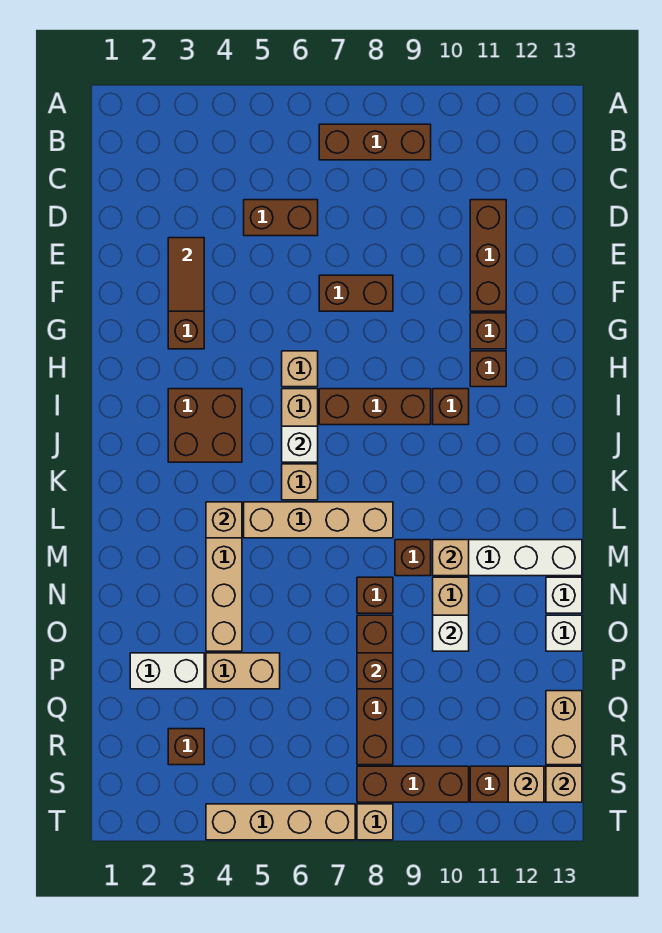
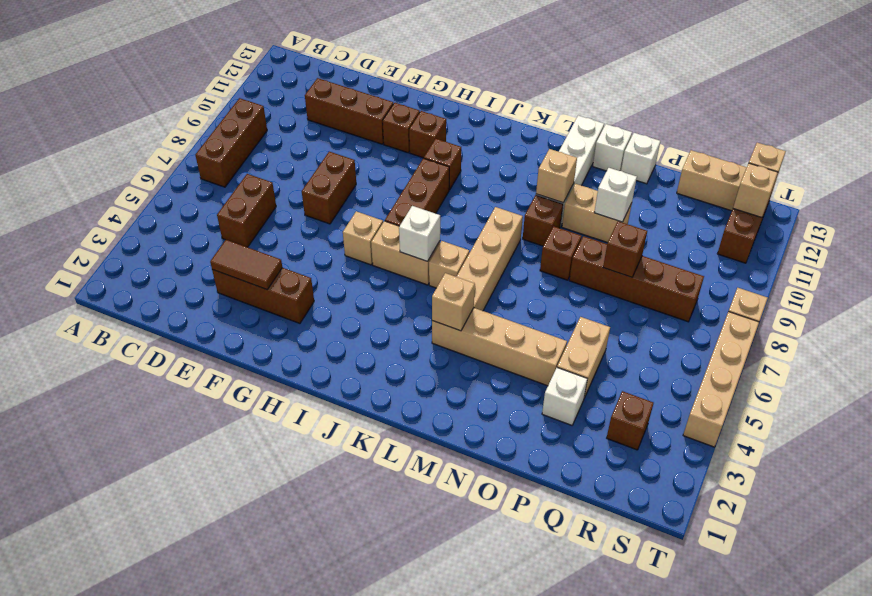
brown brick I3:J4 level 1 -> none
white brick P2:P3 level 1 -> white brick P3 level 1
brown brick S8:S10 level 1 -> none

